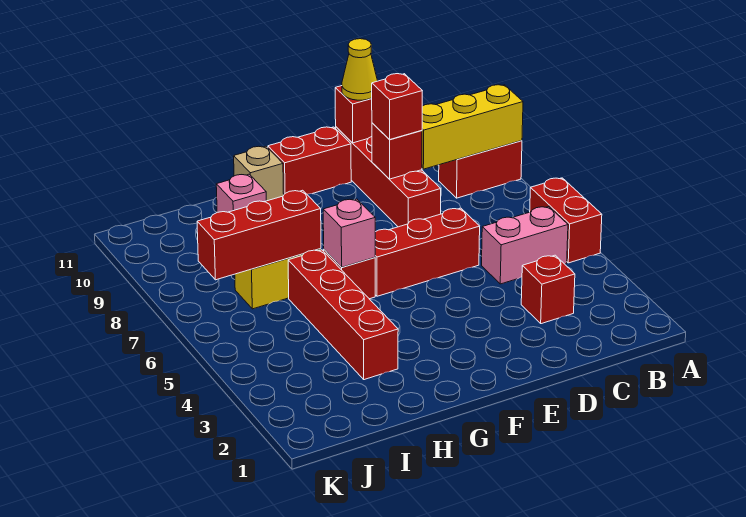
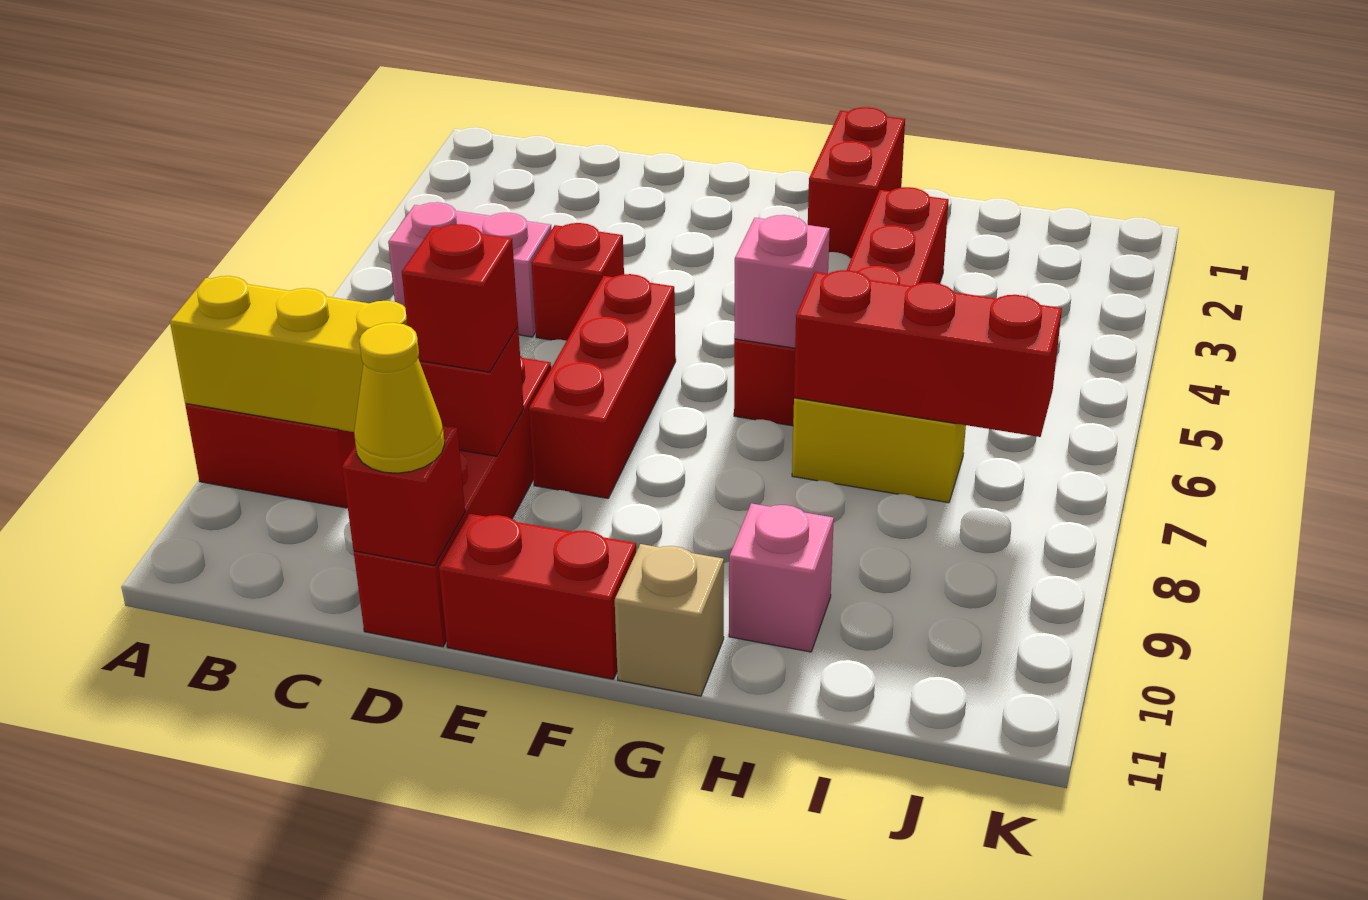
red brick A5:A6 level 1 -> red brick G1:G2 level 1
red brick C3 level 1 -> red brick D5 level 1
red brick D6:F6 level 1 -> red brick E6:E8 level 1

